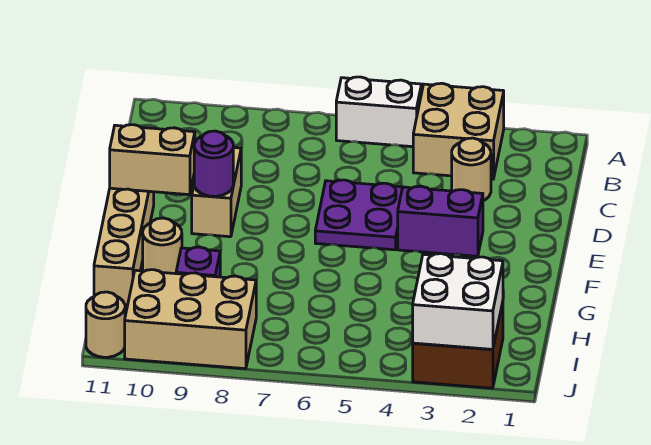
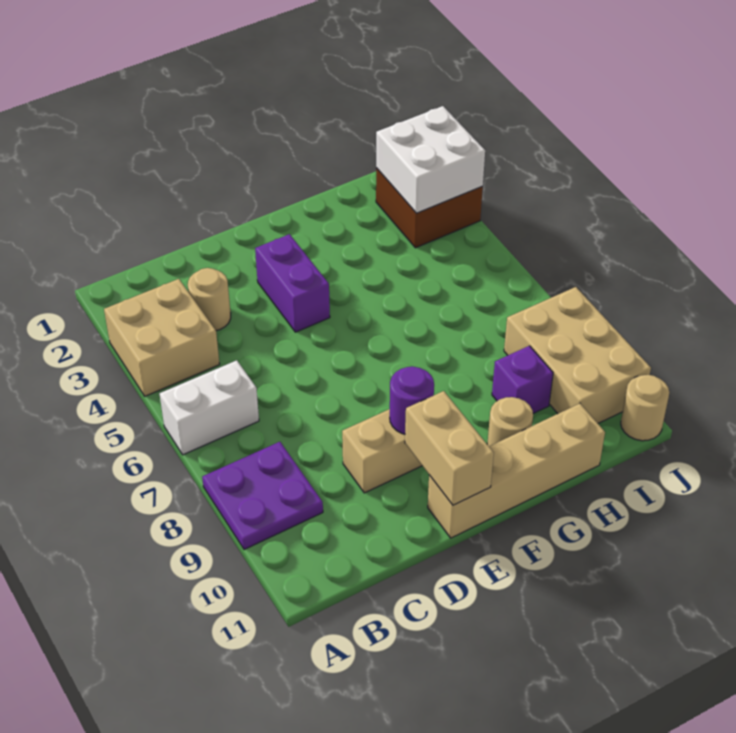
white brick A5:A6 level 1 -> white brick A6:B6 level 1
purple plate D5:E6 level 1 -> purple plate A8:B9 level 1

